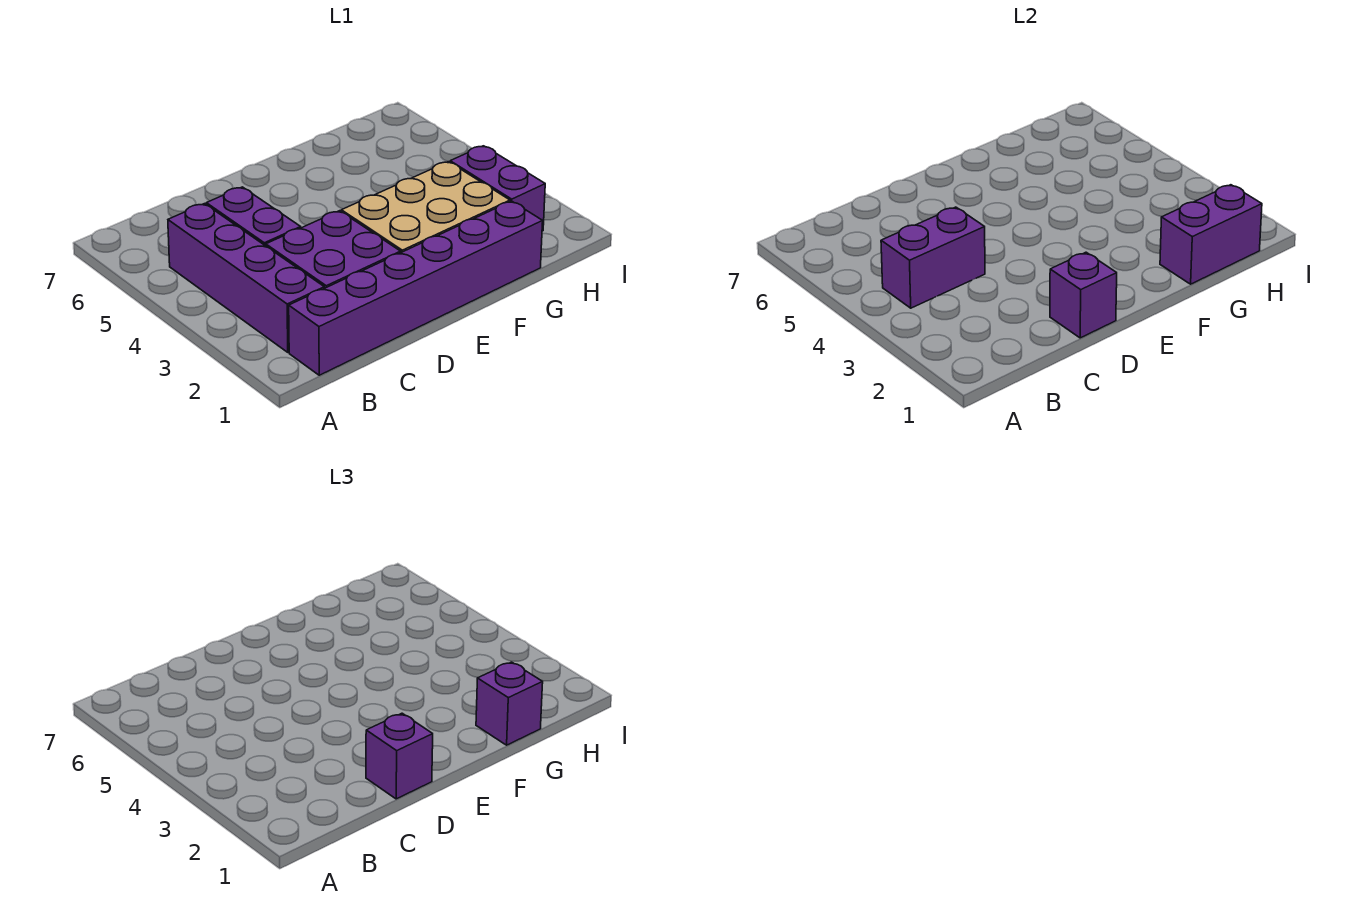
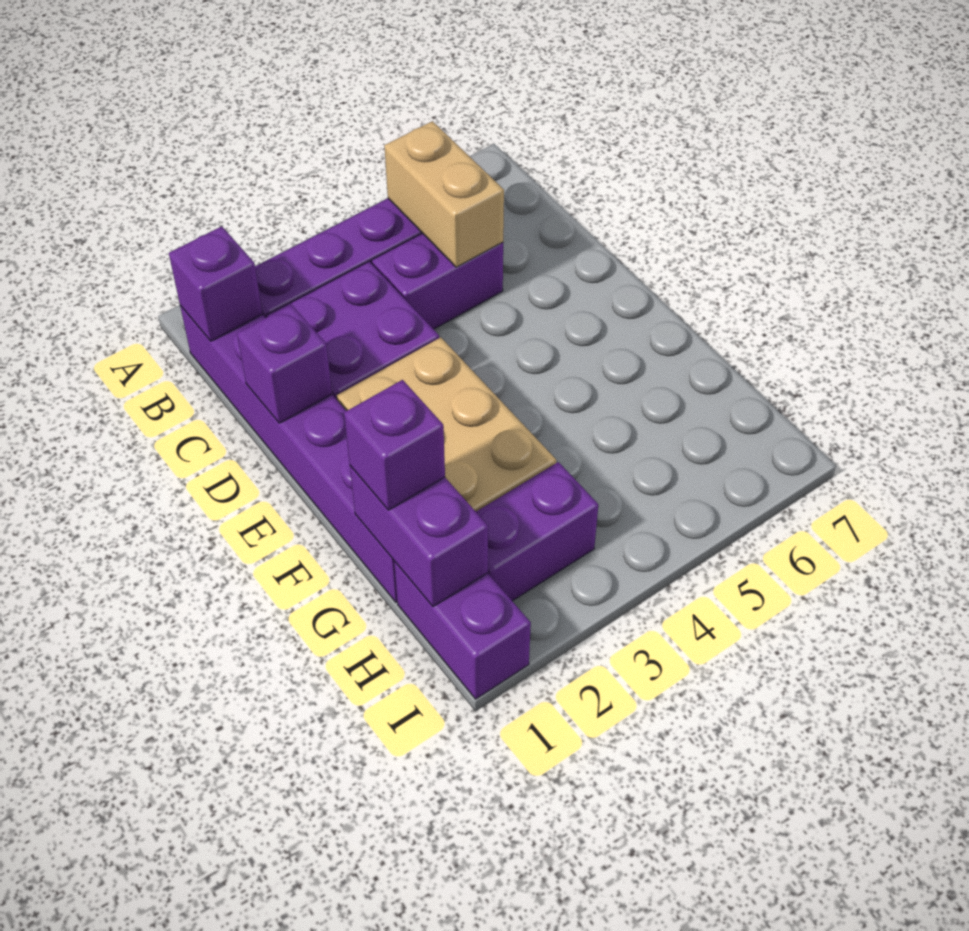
purple brick B4:C4 level 2 -> purple brick H1:I1 level 1
none -> tan brick B5:C5 level 2
purple brick D1 level 3 -> purple brick B1 level 2

